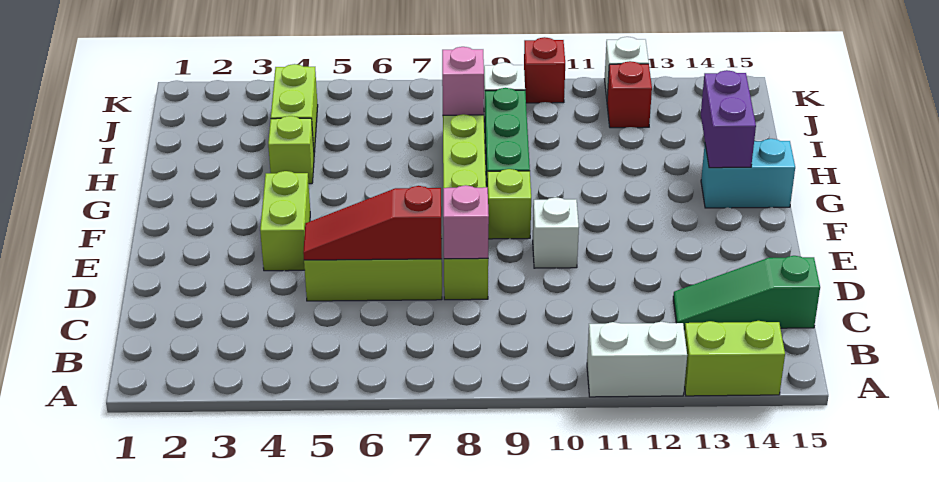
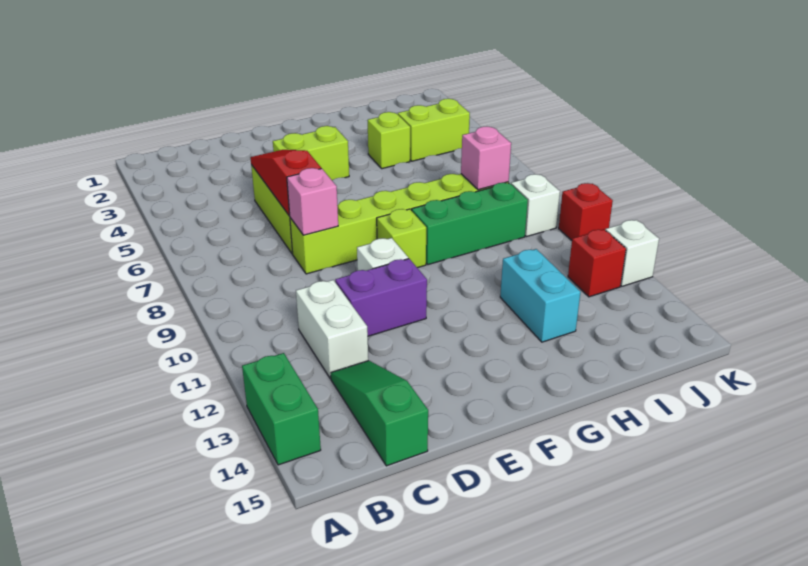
white brick A11:A12 level 1 -> white brick C11:C12 level 1
lime brick A13:A14 level 1 -> green brick A13:A14 level 1
cyan brick G14:G15 level 1 -> cyan brick H12:H13 level 1
purple brick G14:H14 level 2 -> purple brick D11:E11 level 1

